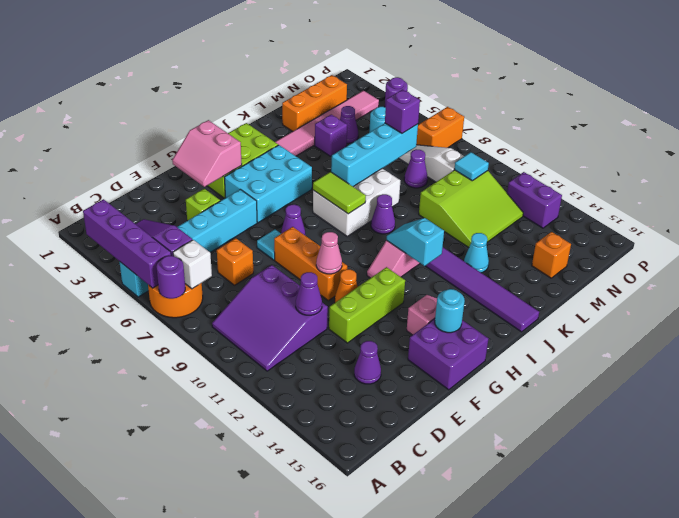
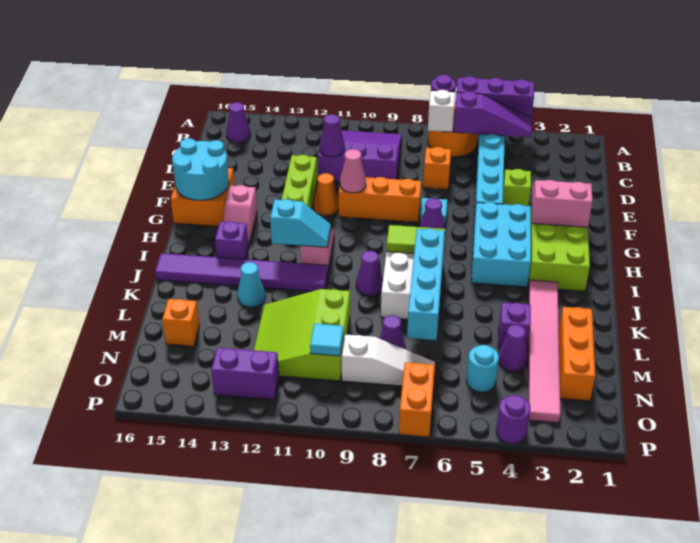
purple brick A3:A6 level 2 -> purple brick A4:A6 level 2
purple cone D14 level 1 -> purple cone B15 level 1
purple brick F15:G16 level 1 -> orange brick F15:G16 level 1
cyan round brick G15 level 2 -> cyan round brick F15:G16 level 2
purple brick M7 level 3 -> purple brick I14 level 1

